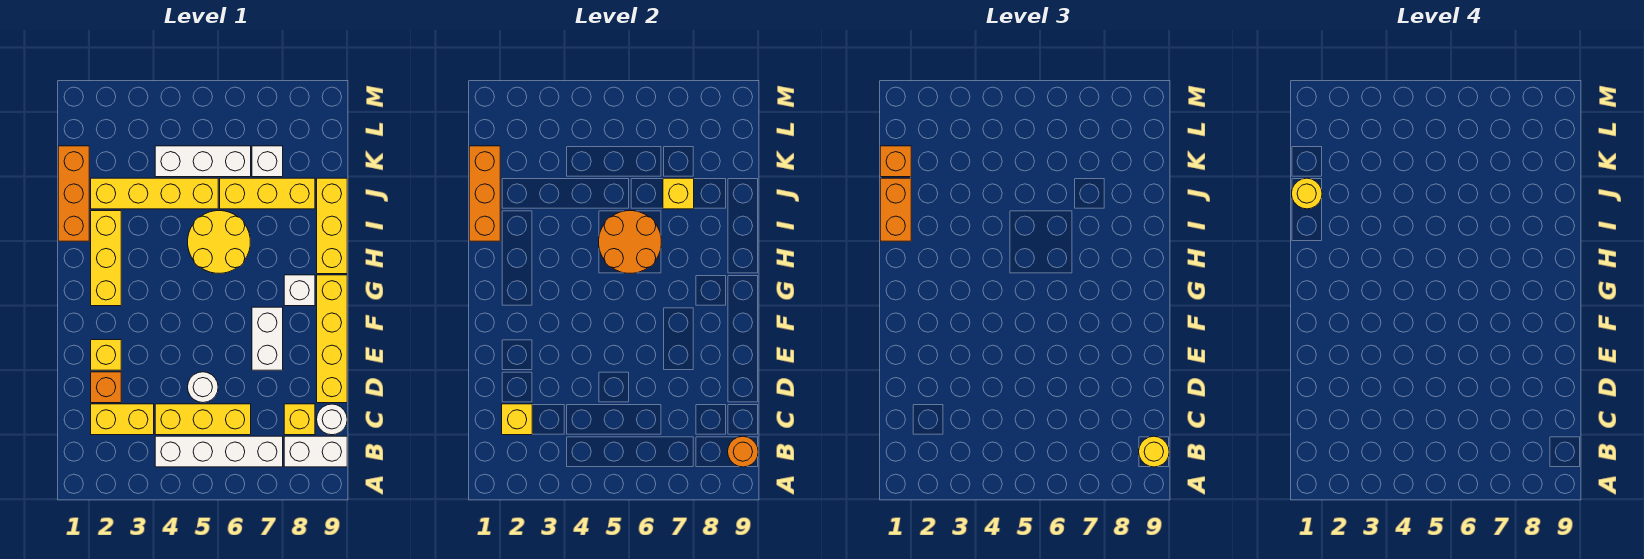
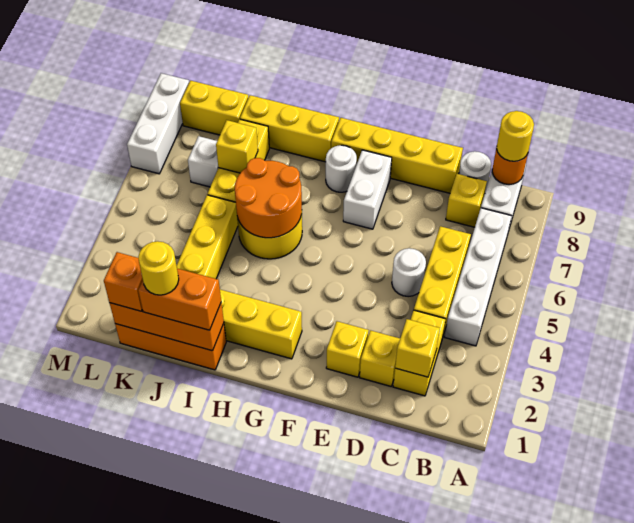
orange brick D2 level 1 -> yellow brick D2 level 1
white brick E7:F7 level 1 -> white brick F7:F8 level 1
white brick G8 level 1 -> white round brick G8 level 1
white brick K4:K6 level 1 -> white brick M7:M9 level 1
none -> yellow brick K9:L9 level 1

